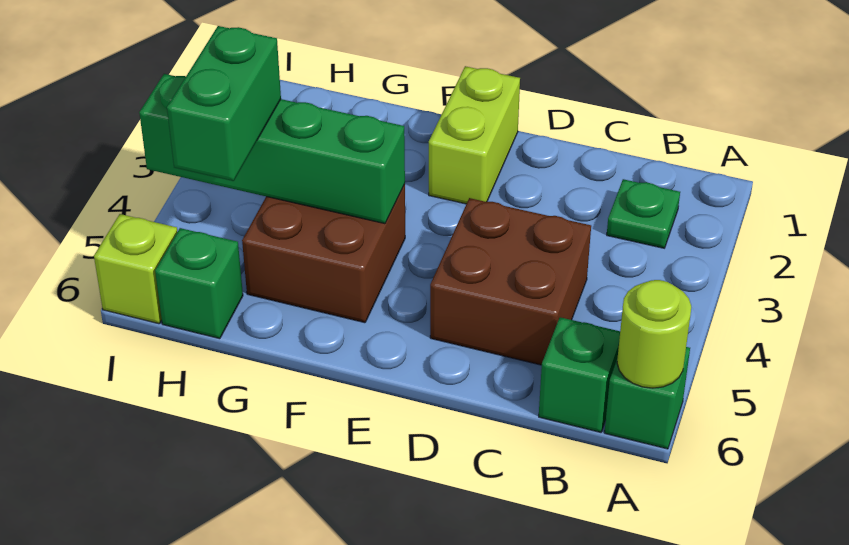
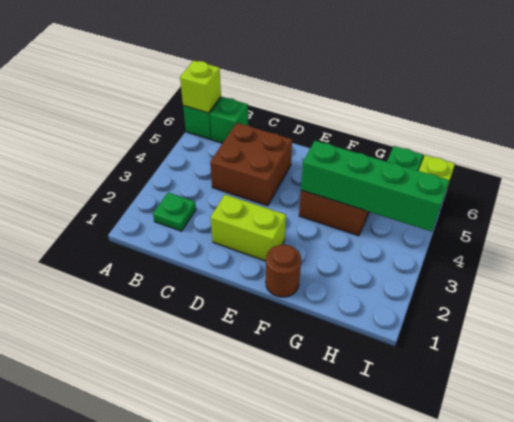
lime round brick A6 level 2 -> lime brick A6 level 2
lime brick E1:E2 level 1 -> lime brick D2:E2 level 1
none -> brown round brick F1 level 1
green brick H4:H5 level 3 -> none

